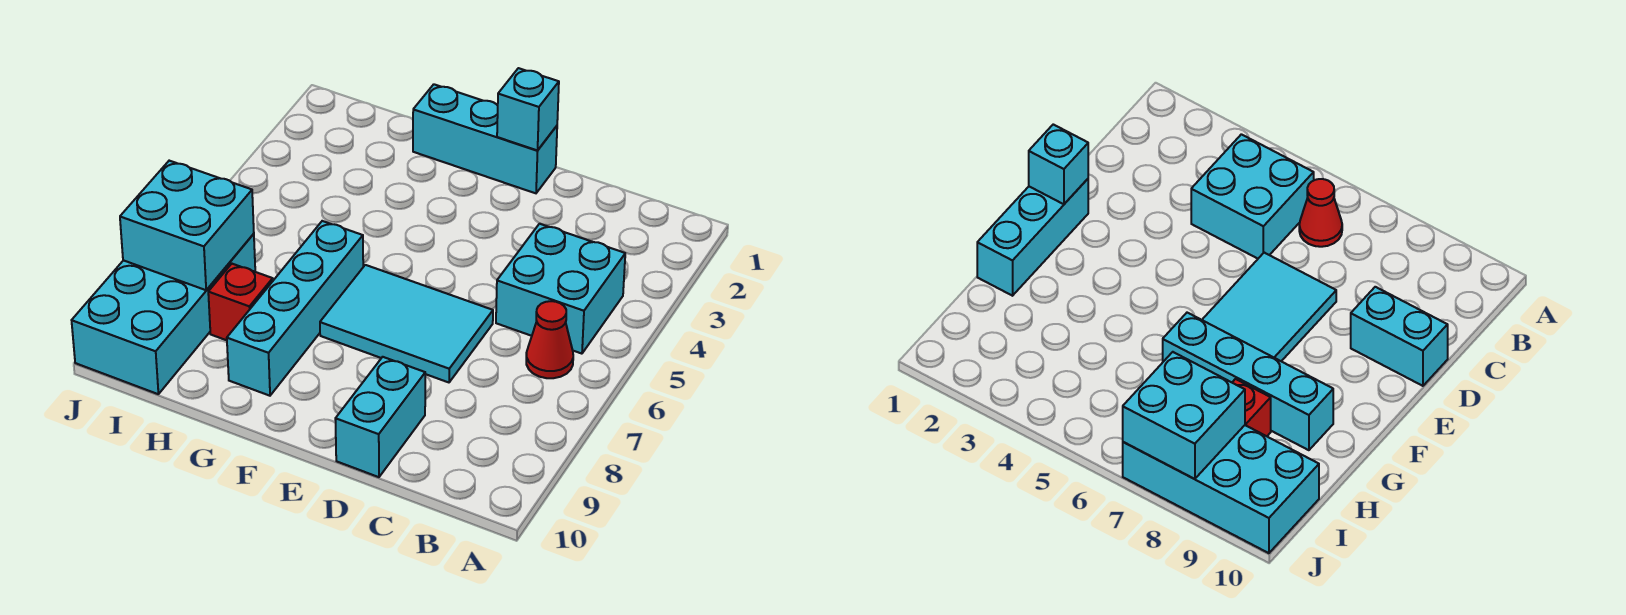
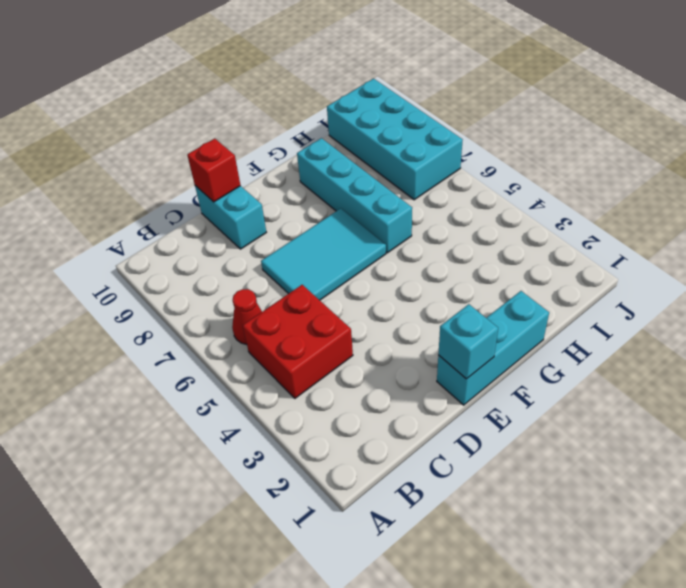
cyan brick B4:C5 level 1 -> red brick B4:C5 level 1
red brick H8 level 1 -> red brick D10 level 2
cyan brick I7:J8 level 2 -> none

